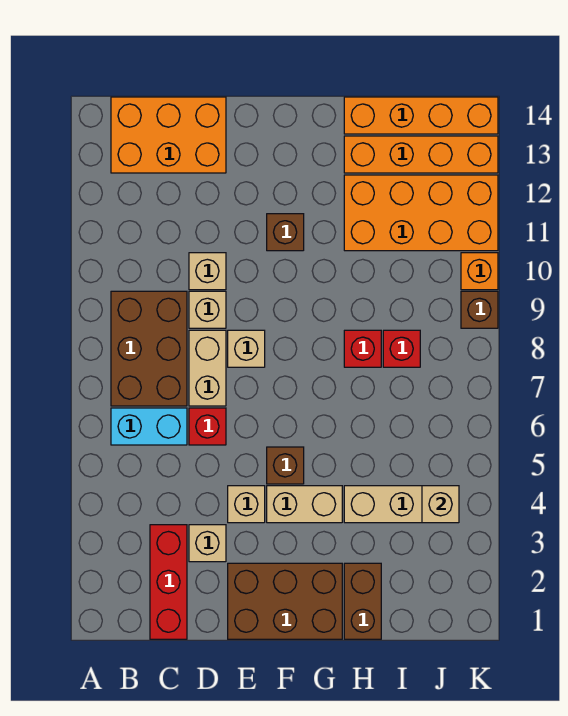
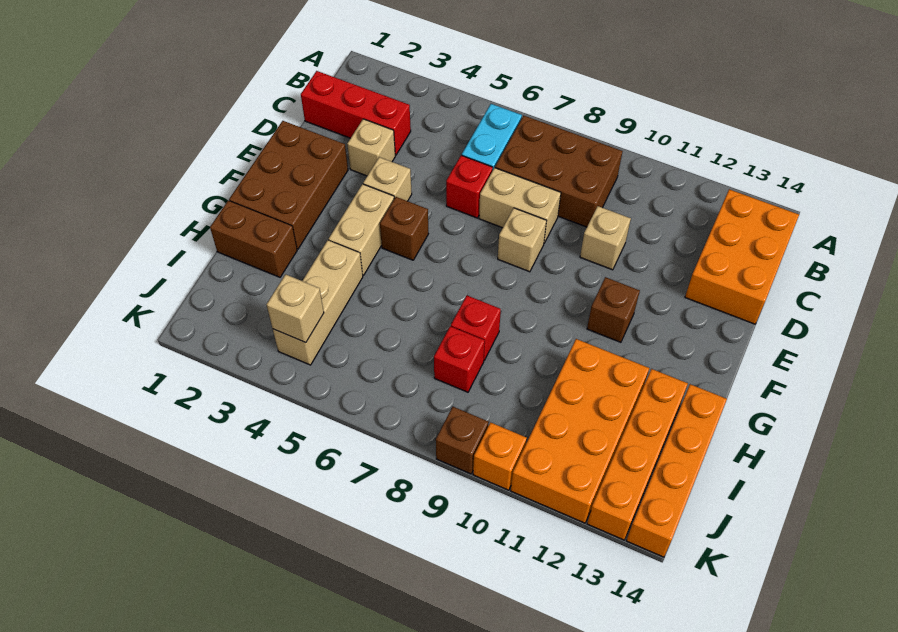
tan brick D9 level 1 -> none

